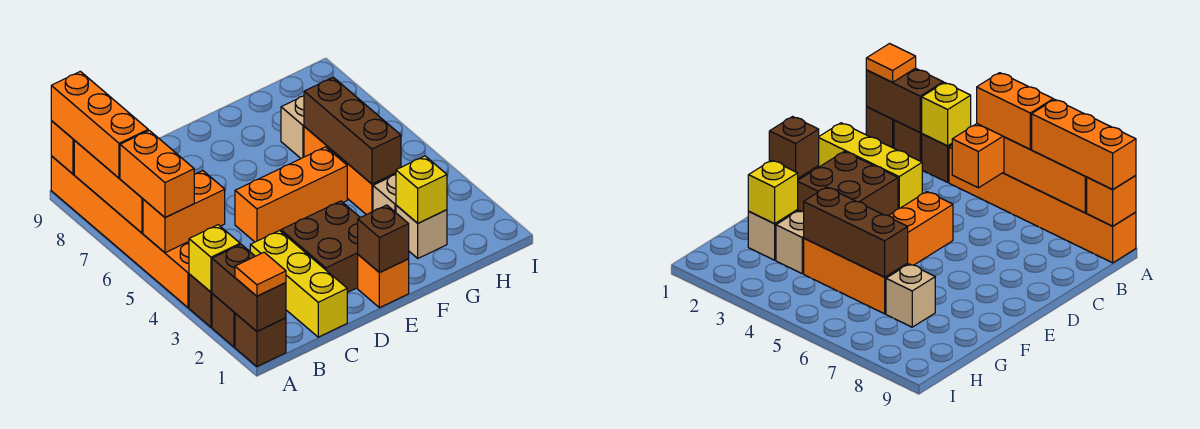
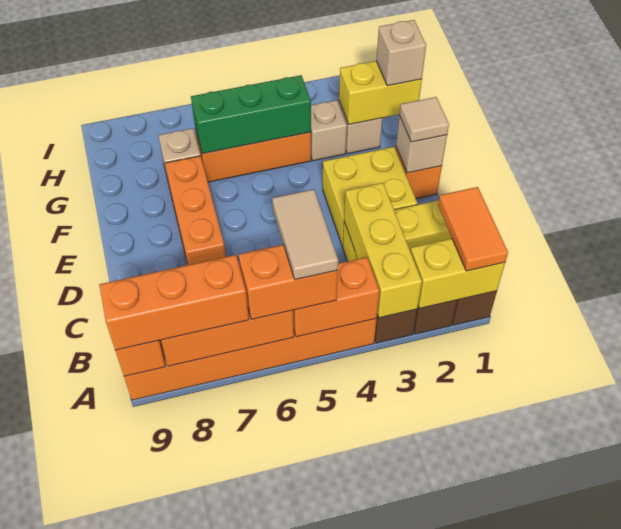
brown brick A1:A2 level 2 -> yellow brick A1:A2 level 2
orange tile A1 level 3 -> orange tile A1:B1 level 3
yellow brick A3 level 2 -> yellow brick A3:C3 level 2
orange brick A5:B5 level 2 -> orange brick A4:A5 level 2
none -> tan tile A5:B5 level 4
brown brick D2:E3 level 1 -> yellow brick D2:E3 level 1
orange brick D5:F5 level 1 -> orange brick D7:F7 level 1
brown brick E1 level 2 -> tan brick E1 level 2
none -> tan tile E1 level 3
none -> tan brick G1 level 3
yellow brick G2 level 2 -> yellow brick G1:G2 level 2
brown brick G4:G6 level 2 -> green brick G4:G6 level 2

